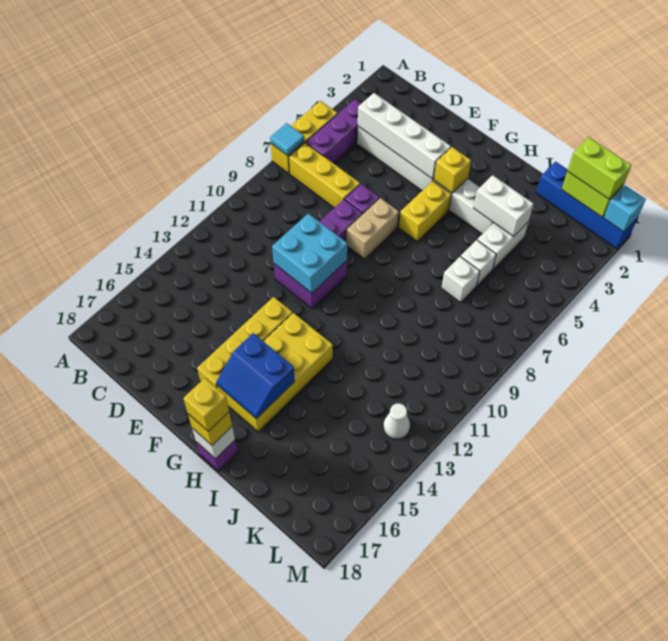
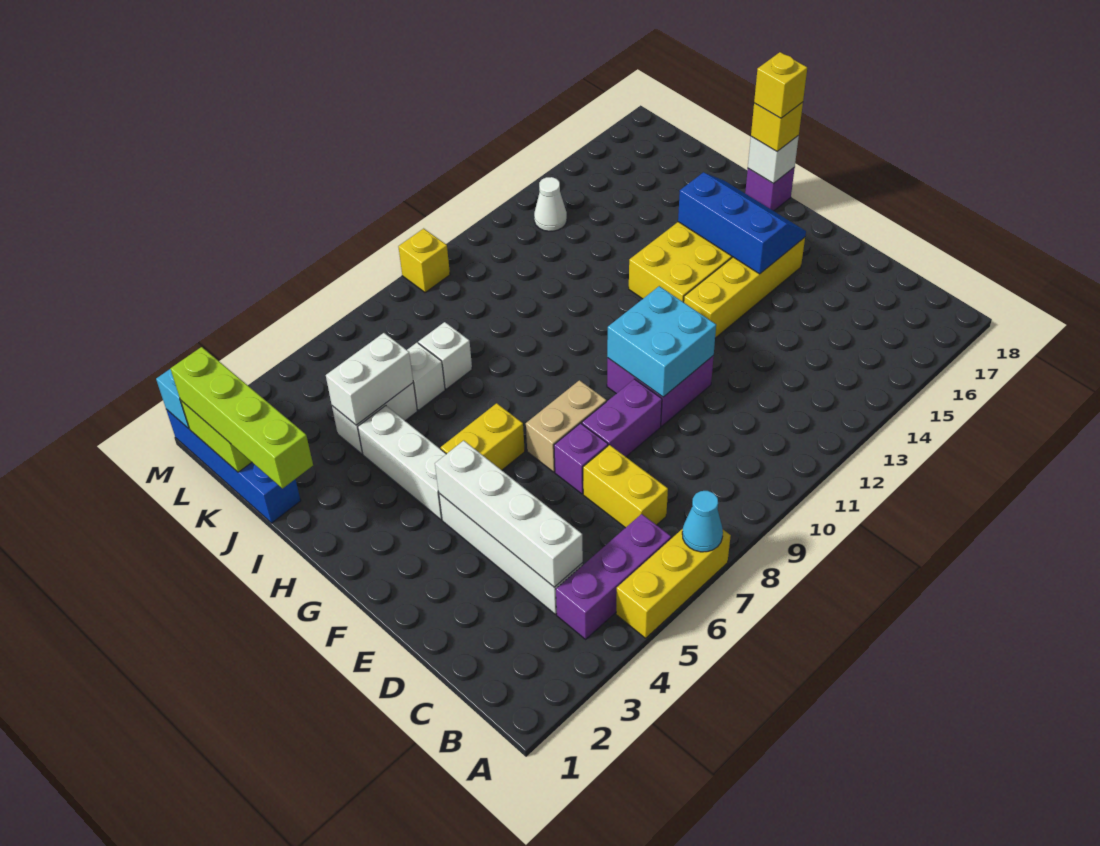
cyan tile A7 level 2 -> cyan cone A7 level 2
yellow brick B7:D7 level 1 -> yellow brick C7:D7 level 1
yellow brick G4 level 2 -> yellow brick M9 level 1
blue slope G15:H16 level 2 top 15 -> blue slope F15:H16 level 2 top 15
white brick I4:J4 level 2 -> white brick J4:J5 level 2
lime brick K1:L1 level 3 -> lime brick I1:L1 level 3

